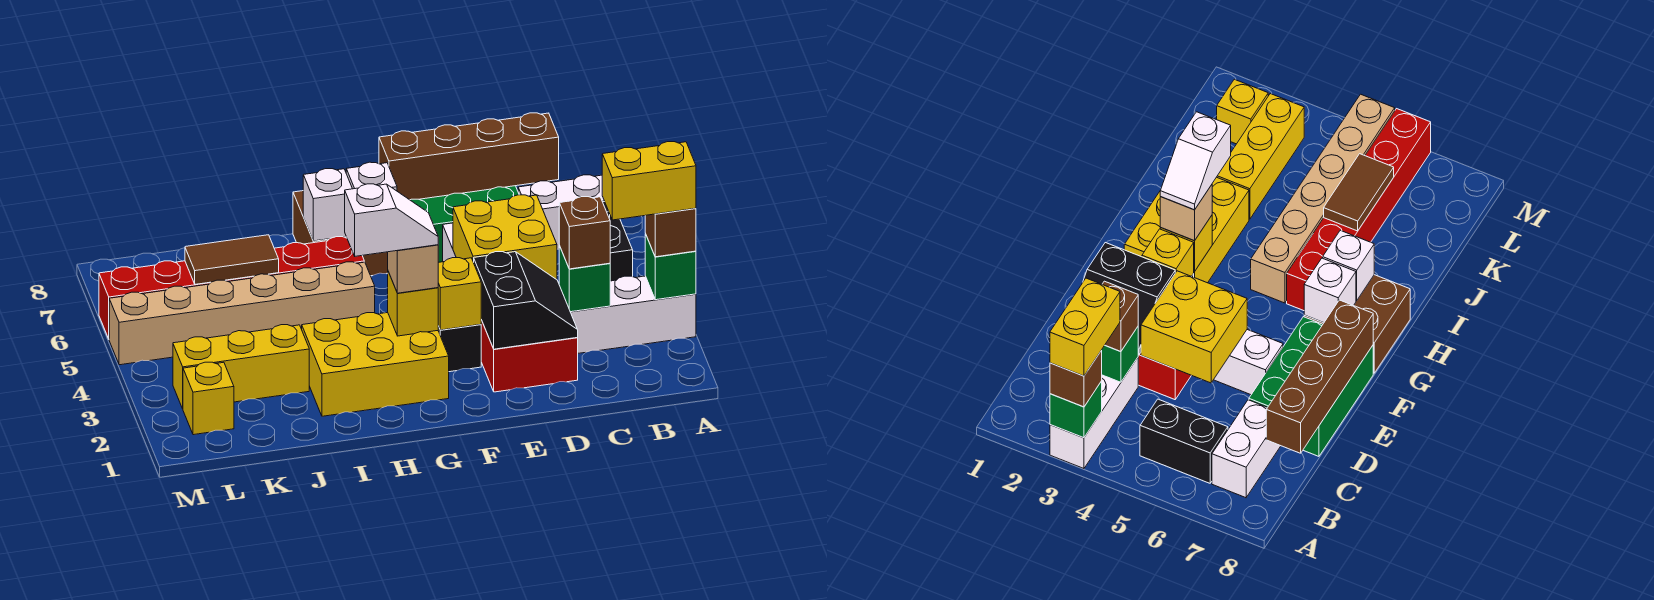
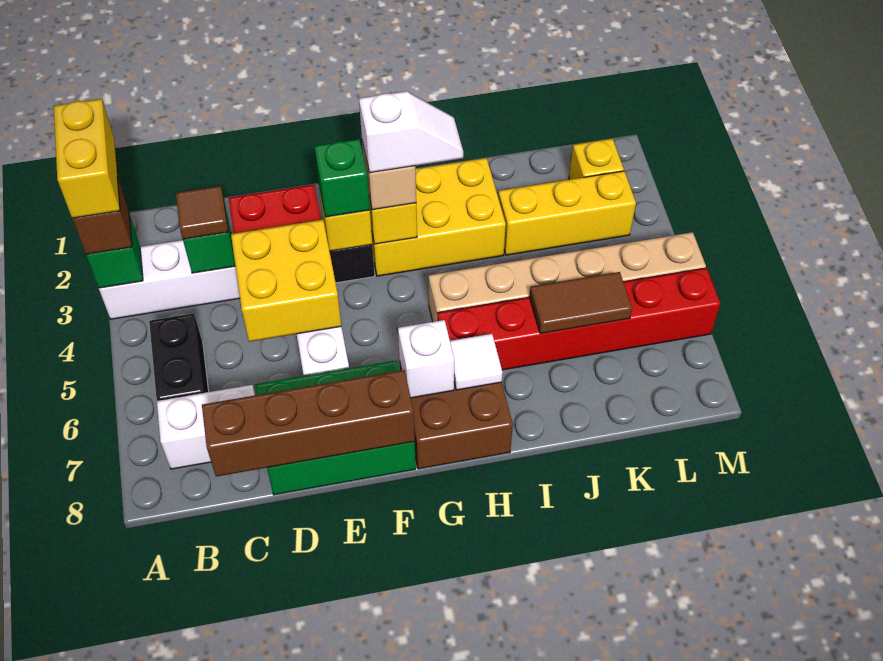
yellow brick A3:B3 level 4 -> yellow brick A2:A3 level 4
brown brick C3 level 3 -> brown tile C3 level 3
black slope D2:E3 level 2 top E -> none
none -> green brick F3 level 3
white slope G3:H3 level 4 top H -> white slope G3:H3 level 4 top G
white brick H7 level 2 -> white tile H7 level 2

